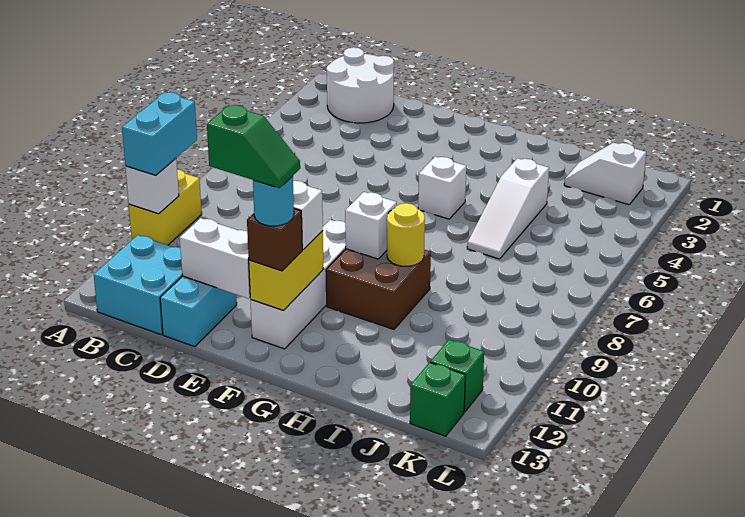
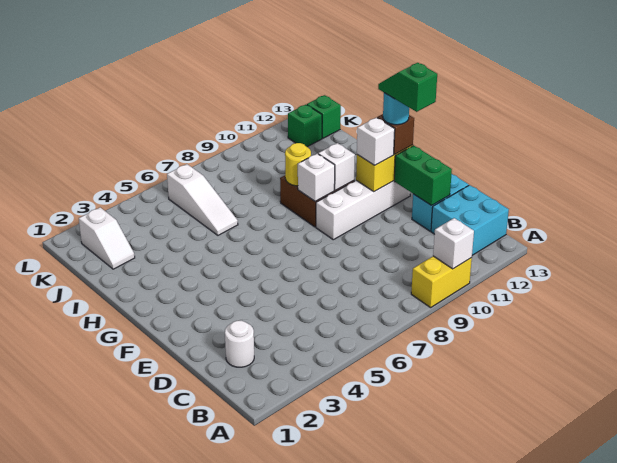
cyan brick A9:A10 level 3 -> none
white round brick B1:C2 level 1 -> white round brick C2 level 1
white brick D12:E12 level 2 -> green brick D12:E12 level 2
white brick G5 level 1 -> white brick G10 level 2
white slope I4:I6 level 1 top 4 -> white slope I6:K6 level 1 top K

